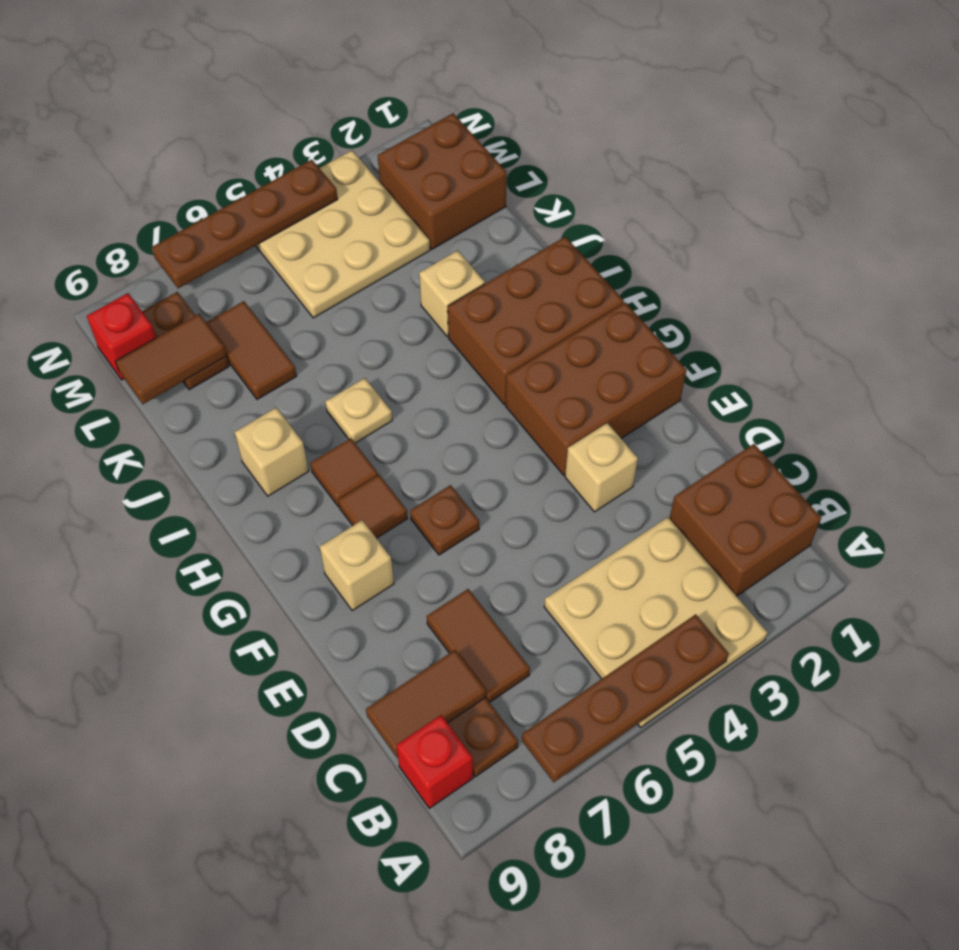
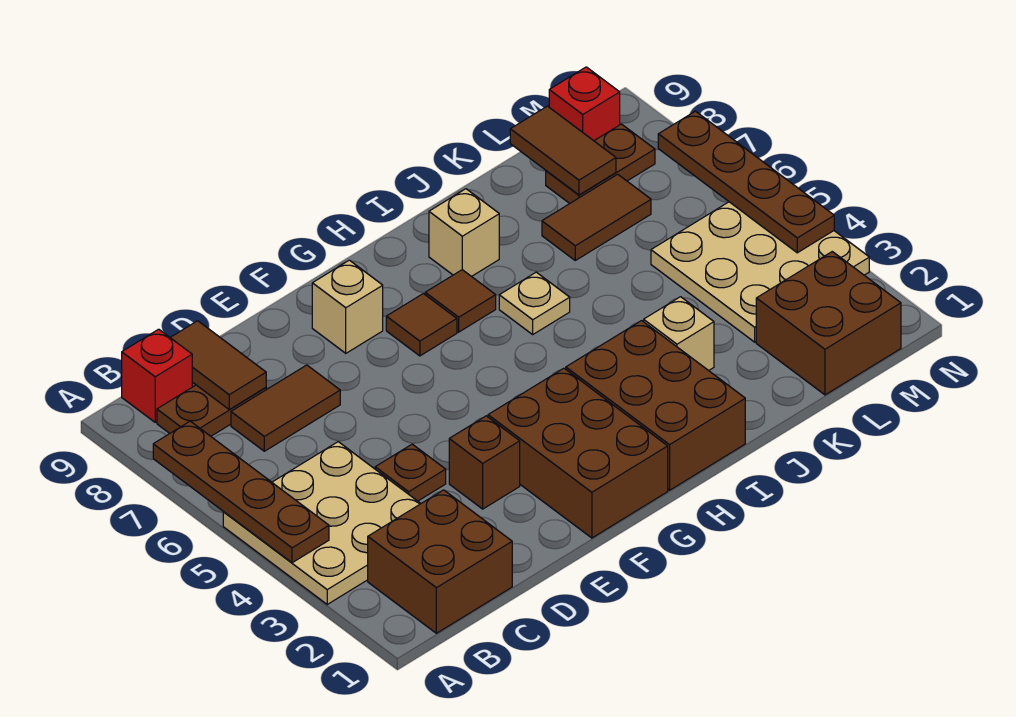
tan brick E3 level 1 -> brown brick E3 level 1
brown plate F6 level 1 -> brown plate D4 level 1

